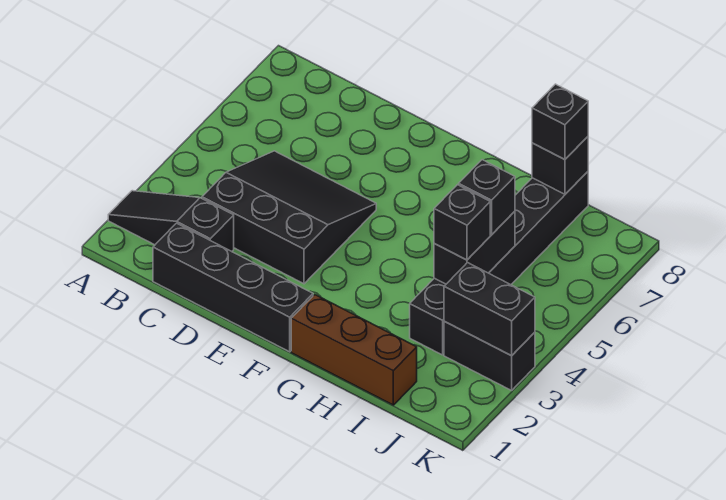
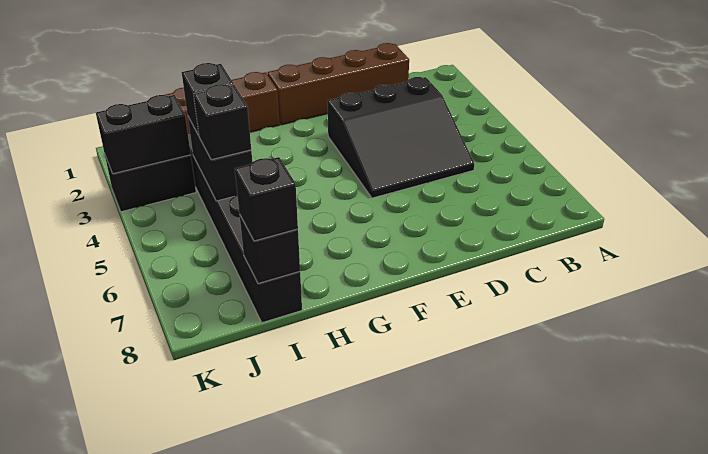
black slope A2:C2 level 1 top C -> none
black brick C1:F1 level 1 -> brown brick C1:F1 level 1

